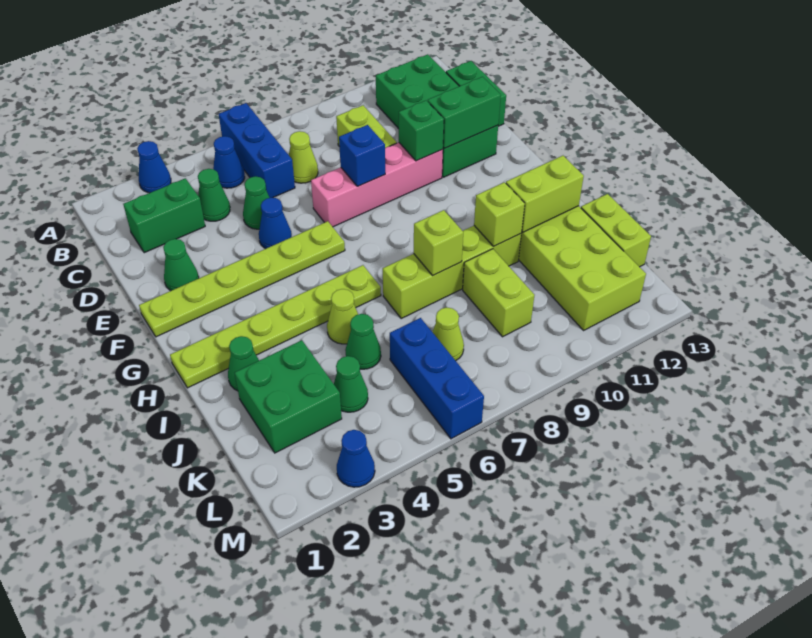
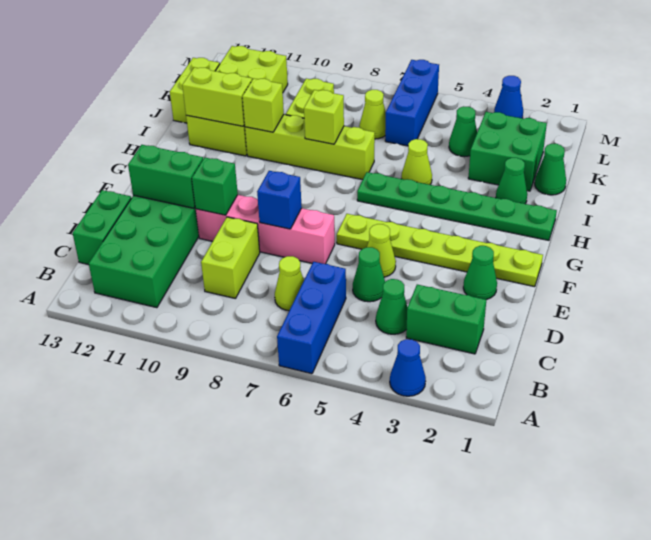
blue cone B5 level 1 -> none
blue cone E5 level 1 -> lime cone E5 level 1
lime plate H1:H6 level 1 -> green plate H1:H6 level 1
green cone J5 level 1 -> green cone J1 level 1

